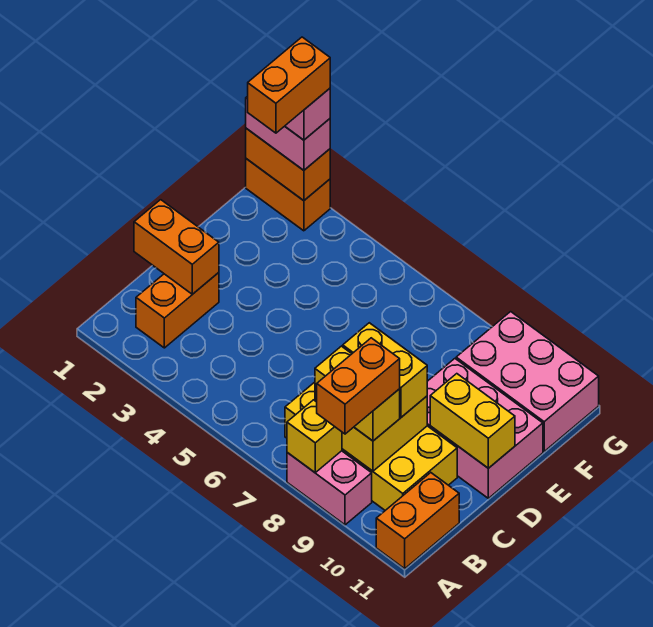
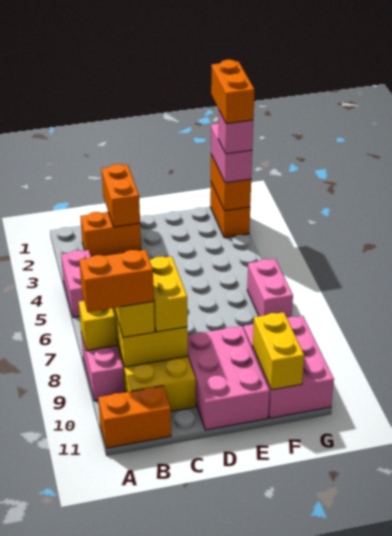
none -> pink brick A4:A5 level 1
yellow brick D10:D11 level 2 -> yellow brick F10:F11 level 2
orange brick F2:G2 level 5 -> orange brick G1:G2 level 5
none -> pink brick G6:G7 level 1

